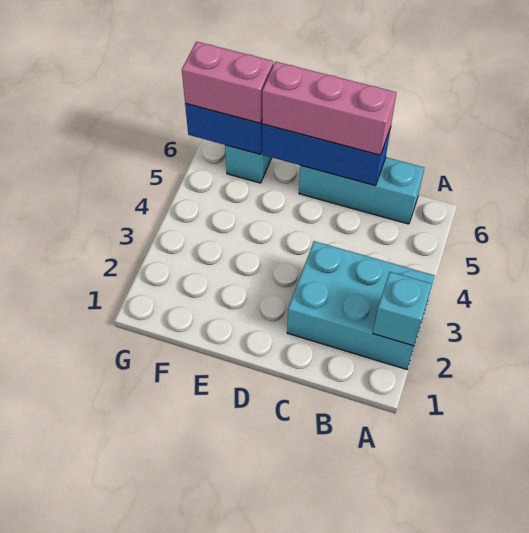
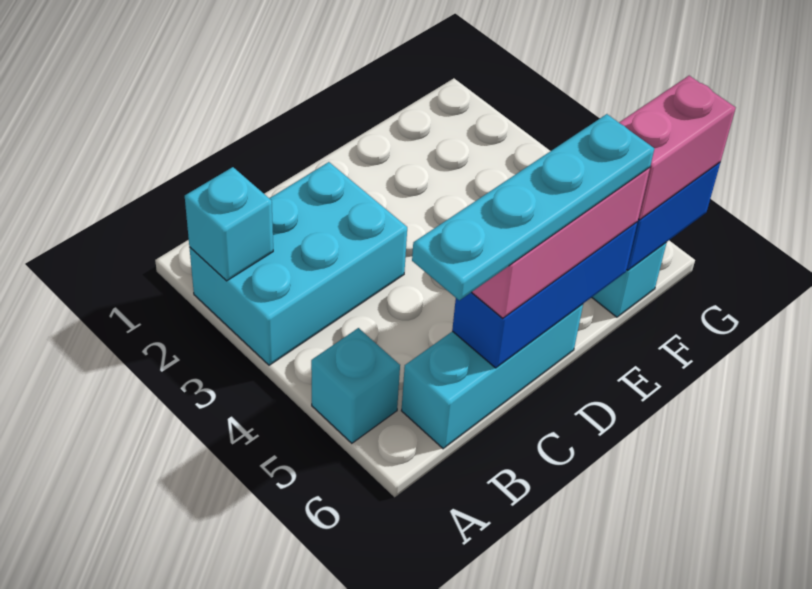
none -> cyan brick A5 level 1
none -> cyan plate B6:E6 level 4

